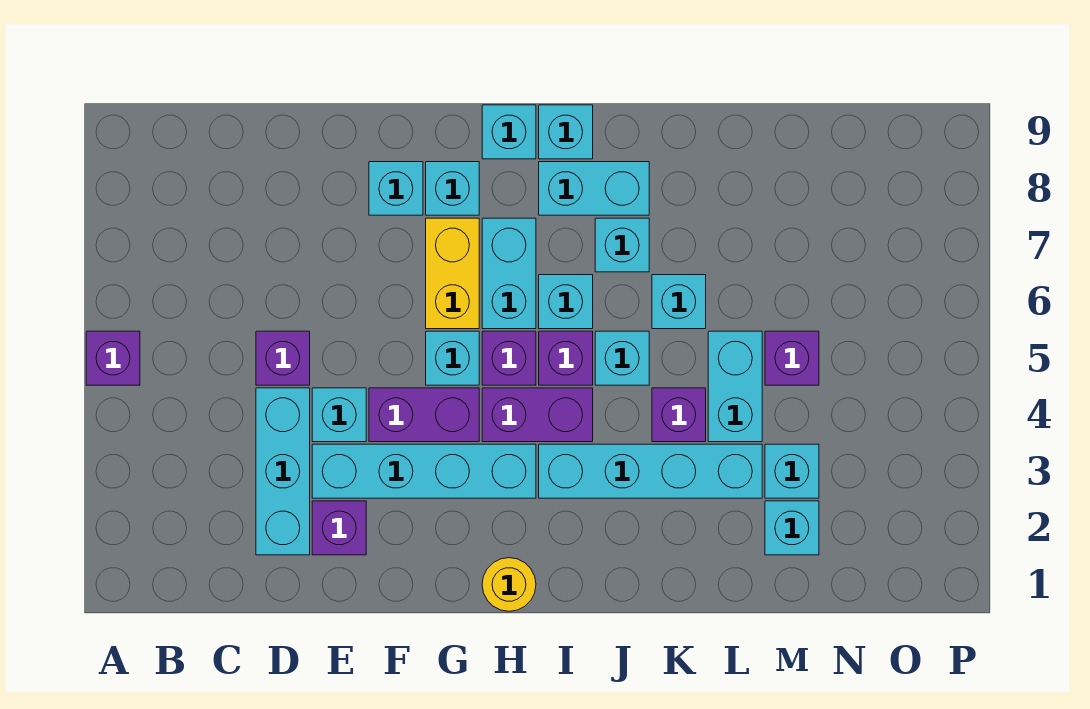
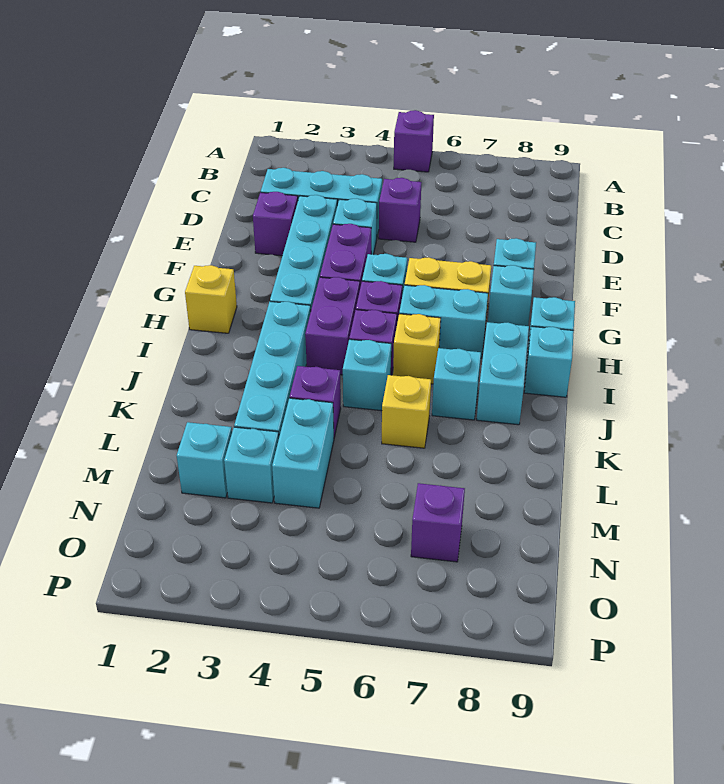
yellow round brick H1 level 1 -> yellow brick H1 level 1
cyan brick I6 level 1 -> yellow brick I6 level 1
cyan brick K6 level 1 -> yellow brick K6 level 1
cyan brick L4:L5 level 1 -> cyan brick L4:M4 level 1
purple brick M5 level 1 -> purple brick N7 level 1

